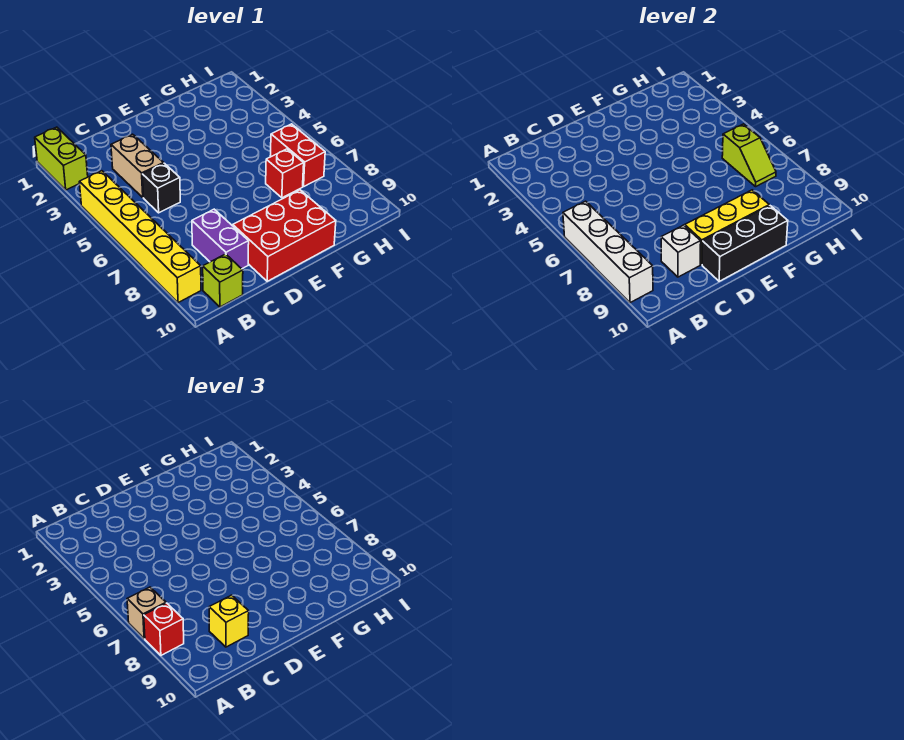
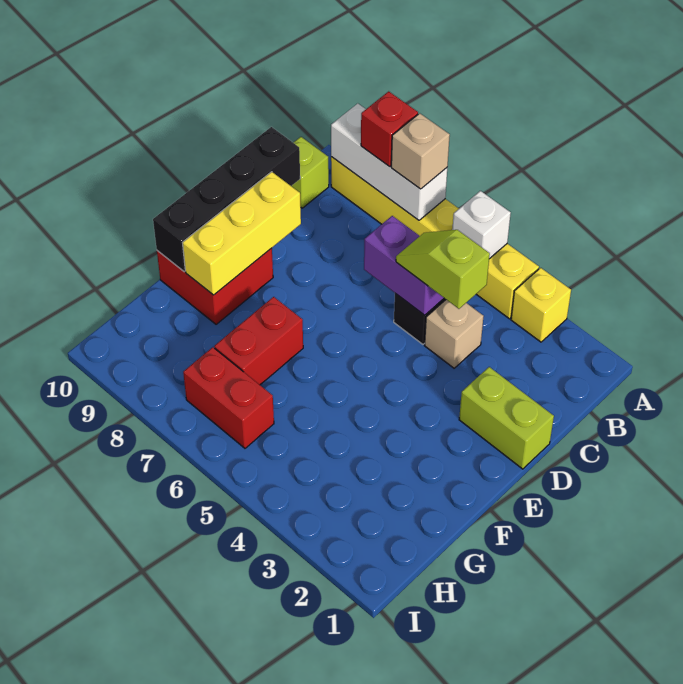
lime brick A1:A2 level 1 -> lime brick D1:D2 level 1
white brick A6:A9 level 2 -> white brick A7:A9 level 2
tan brick C3:C4 level 1 -> tan brick C4 level 1
purple brick C8:C9 level 1 -> purple brick C5:C6 level 2
white brick C9 level 2 -> white brick A5 level 2
yellow brick C9 level 3 -> yellow brick A3 level 1
red brick D9:F10 level 1 -> red brick E9:F10 level 1
black brick D10:F10 level 2 -> black brick C10:F10 level 2
red brick G7 level 1 -> red brick F7:G7 level 1
lime slope H6:H7 level 2 top 6 -> lime slope C4:C5 level 3 top 4

